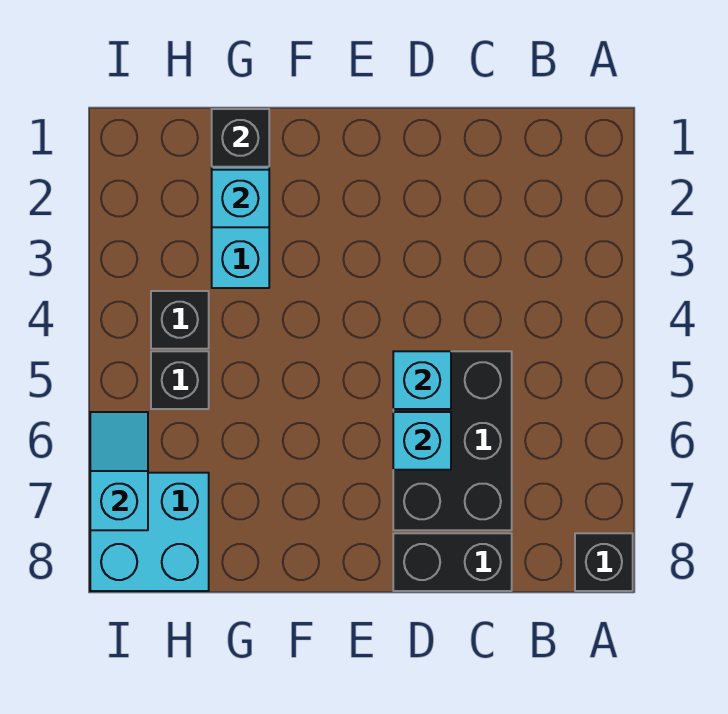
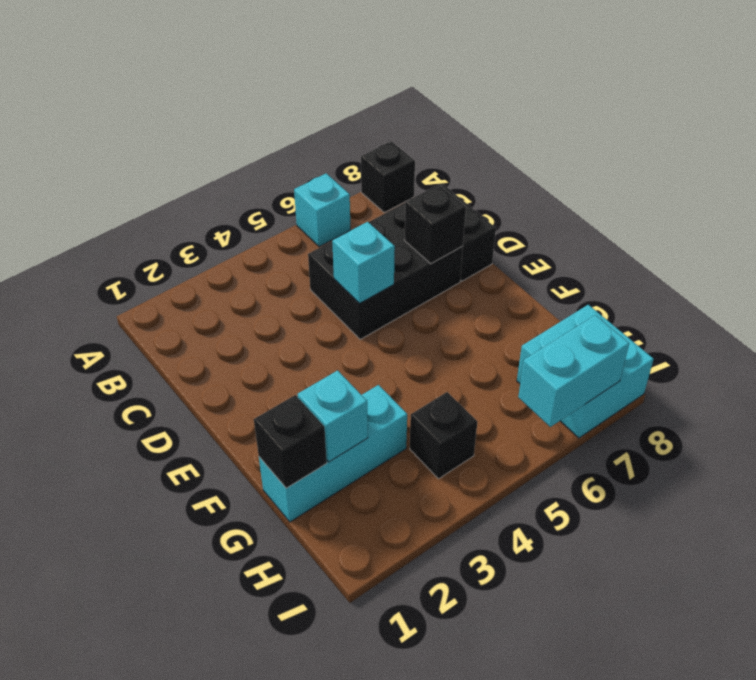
cyan brick D6 level 2 -> cyan brick A6 level 1
black brick H5 level 1 -> black brick D7 level 2
cyan slope I6:I7 level 2 top 7 -> cyan brick I6:I7 level 2

